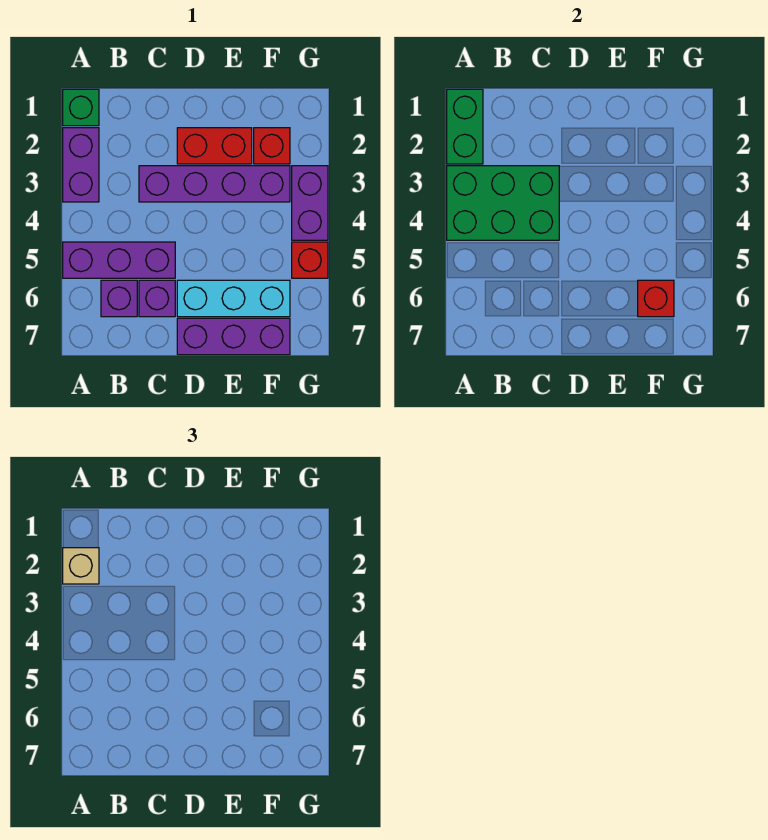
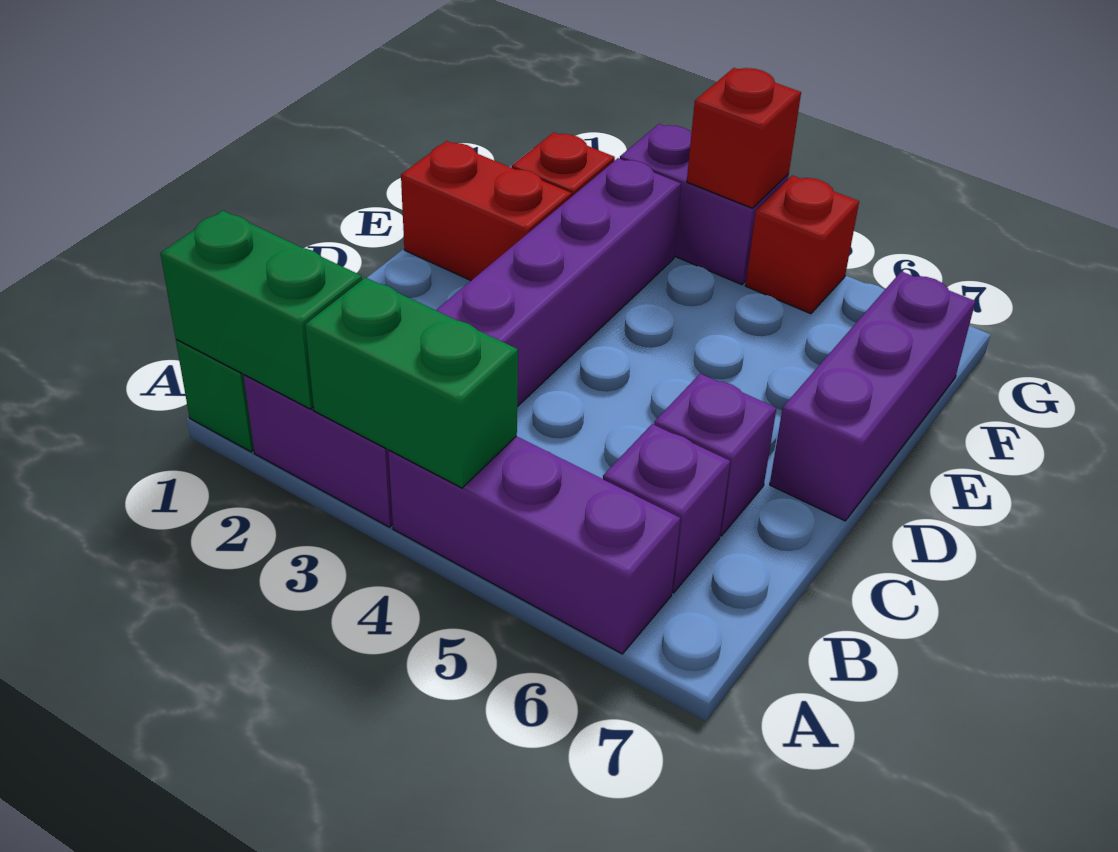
tan brick A2 level 3 -> none
green brick A3:C4 level 2 -> green brick A3:A4 level 2
purple brick A5:C5 level 1 -> purple brick A4:A6 level 1
red brick D2:E2 level 1 -> red brick E1:E2 level 1
cyan brick D6:F6 level 1 -> none
red brick F6 level 2 -> red brick G4 level 2

